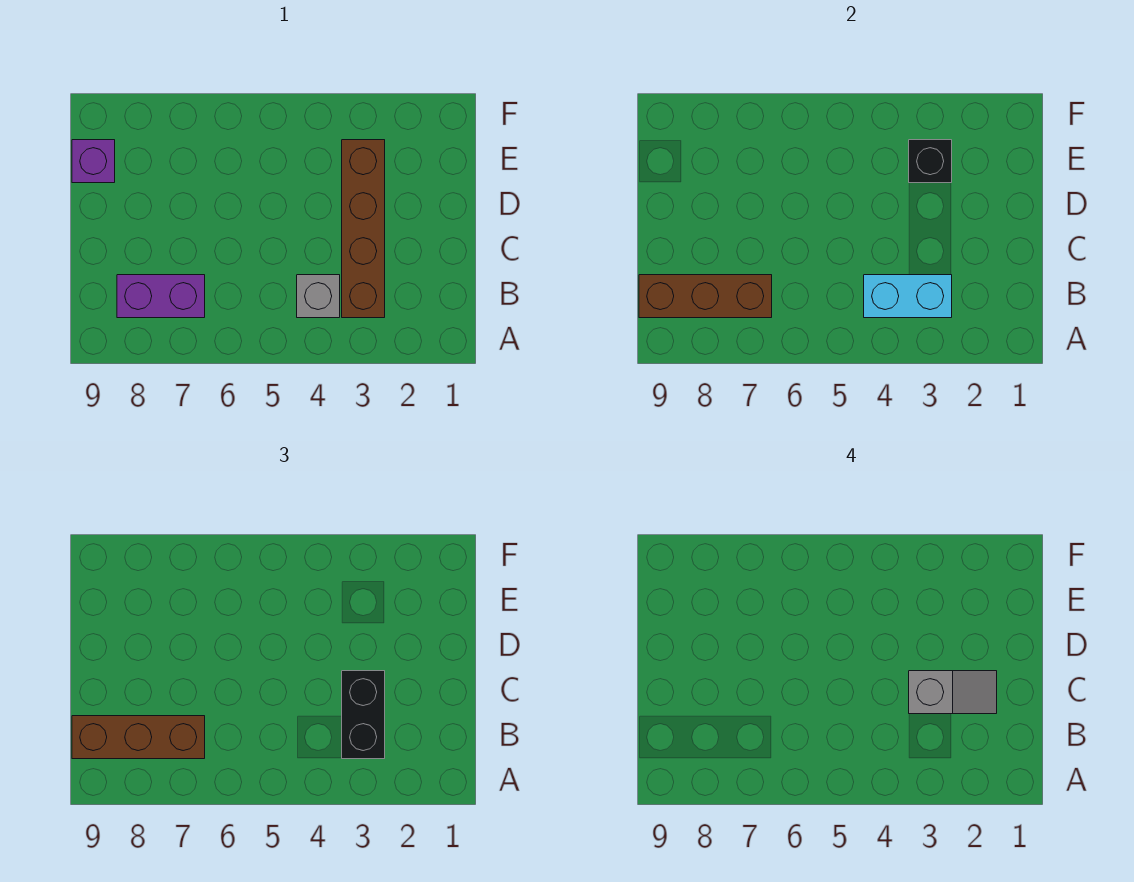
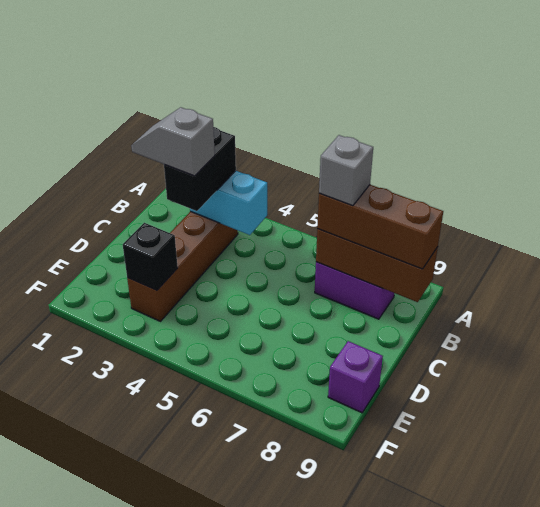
grey brick B4 level 1 -> grey brick B7 level 4

